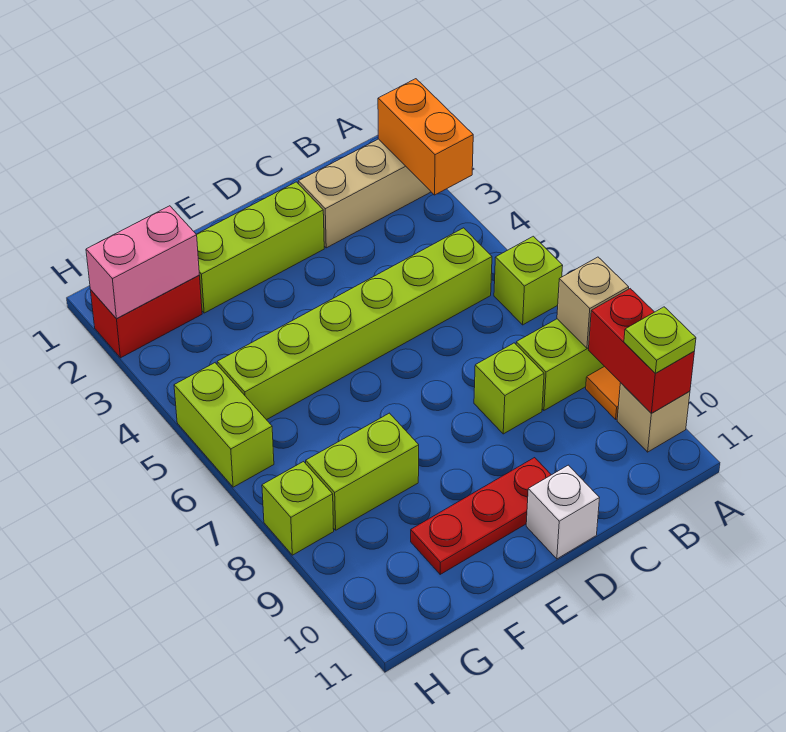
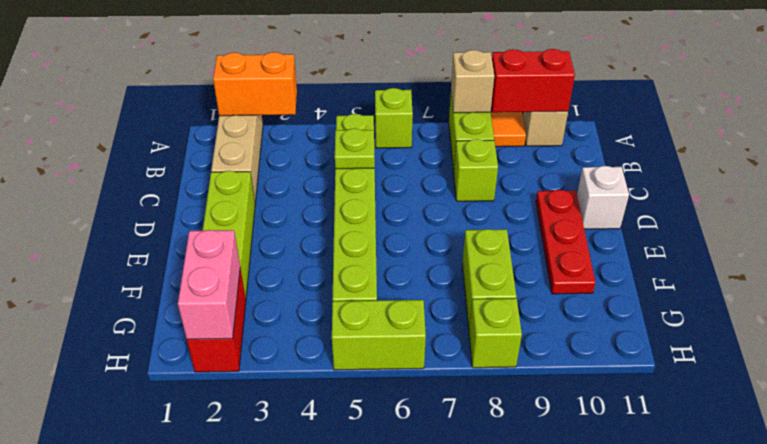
lime plate A10 level 3 -> lime plate C5 level 2

